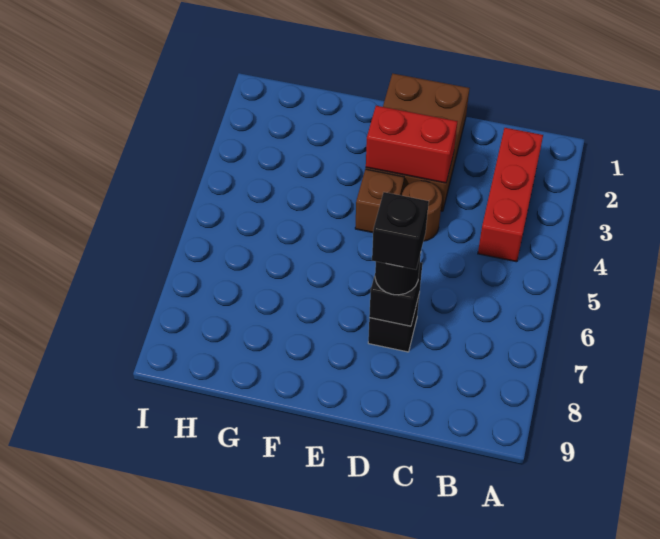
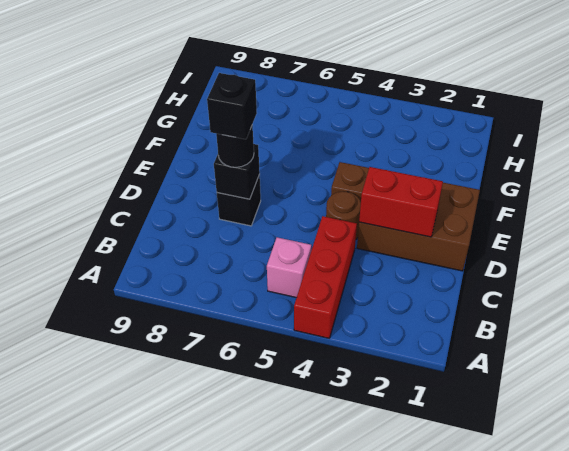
red brick B2:B4 level 1 -> red brick A4:C4 level 1
none -> pink brick B5 level 1
red brick D3:E3 level 2 -> red brick D2:D3 level 2

